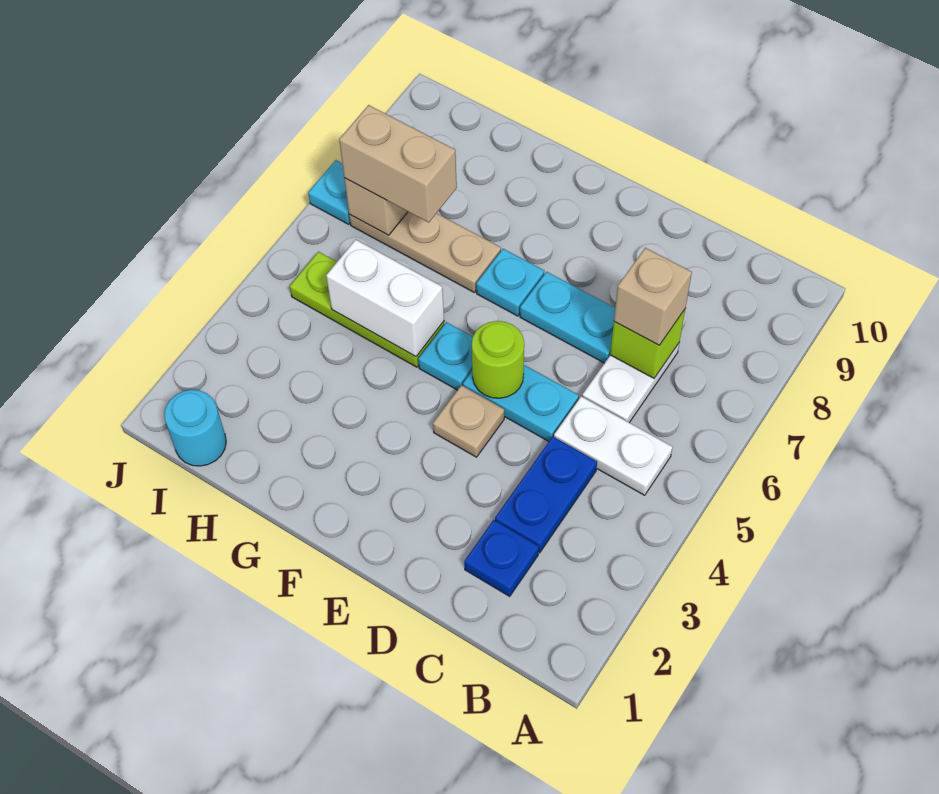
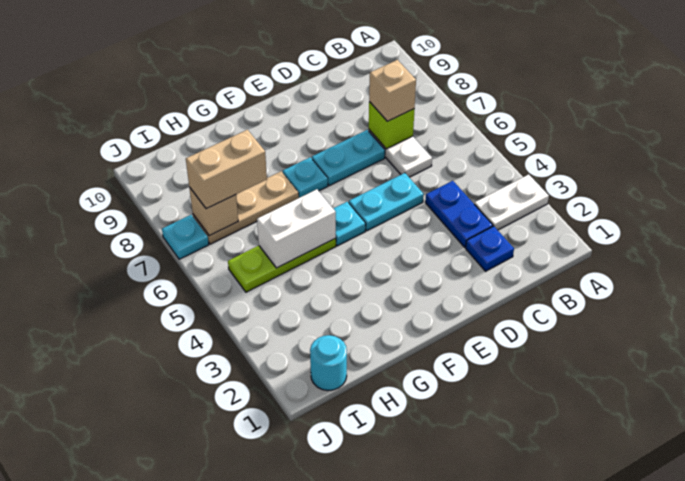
white plate B5:C5 level 1 -> white plate A3:B3 level 1
tan plate E4 level 1 -> none
lime round brick E5 level 2 -> none

